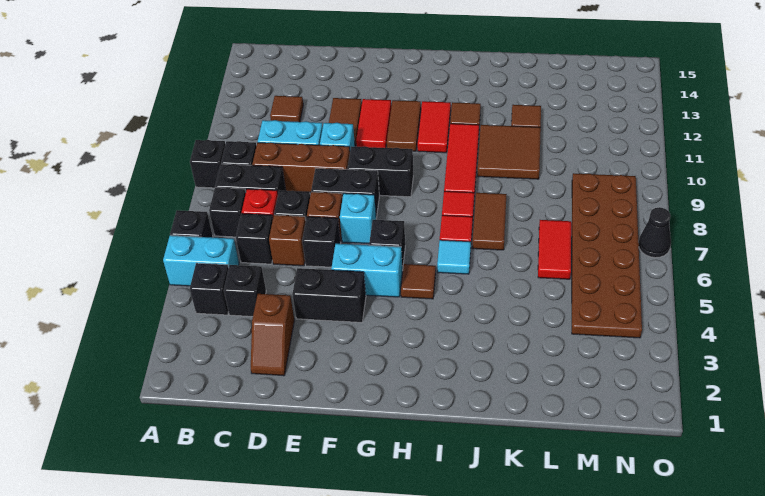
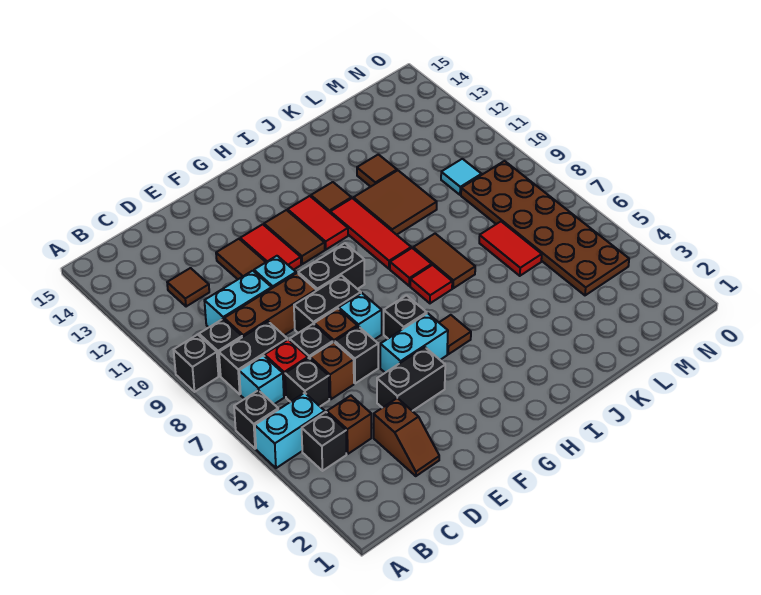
black brick B7 level 1 -> cyan brick B7 level 1
black brick C4 level 1 -> brown brick C4 level 1
cyan tile I6 level 1 -> cyan tile M10 level 1
black cone O7 level 1 -> none

